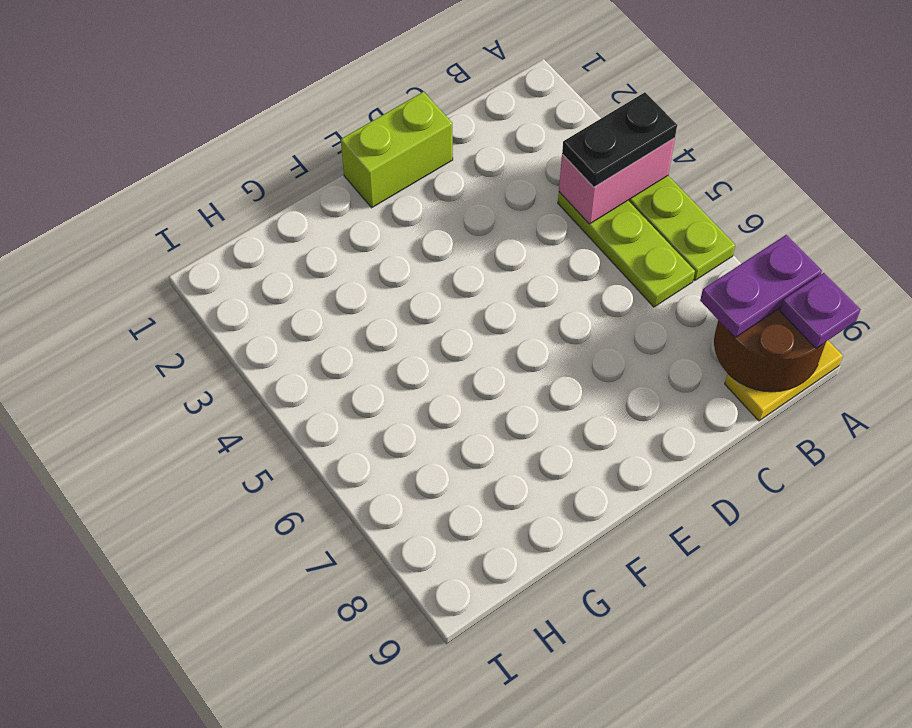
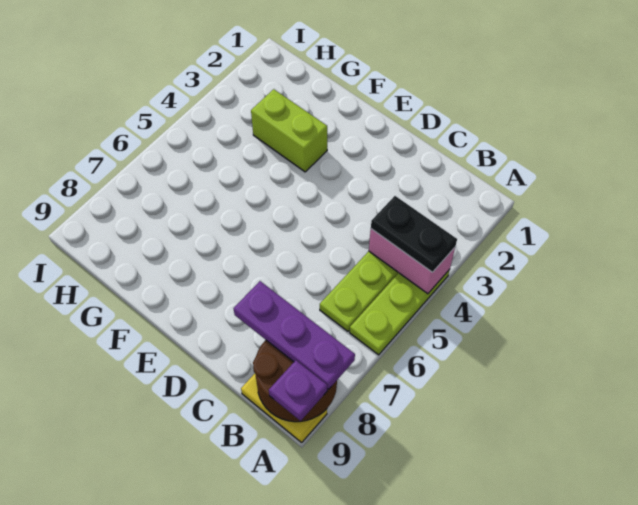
purple plate A8:B8 level 3 -> purple plate A8:C8 level 3
lime brick D1:E1 level 1 -> lime brick F3:G3 level 1

